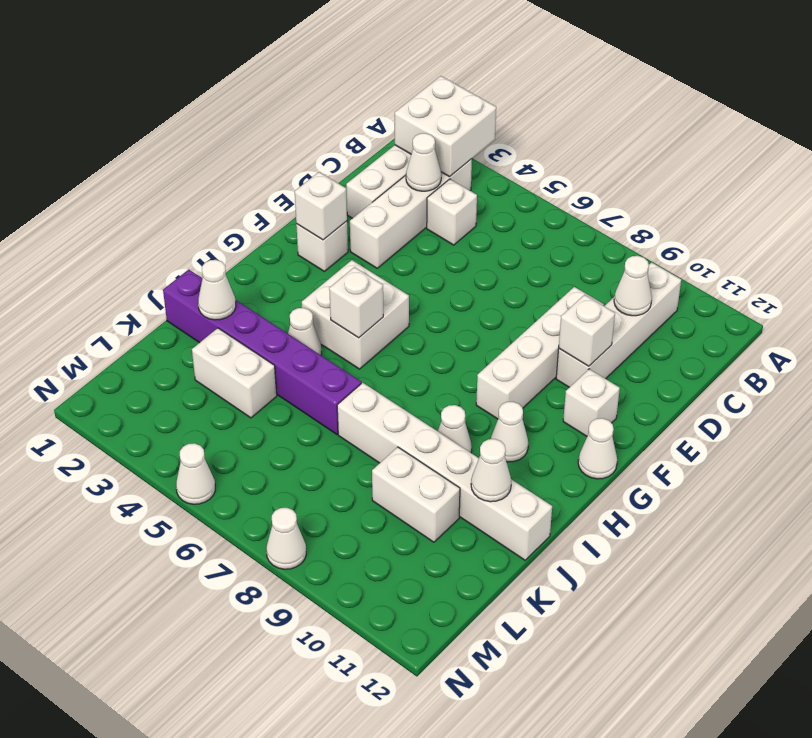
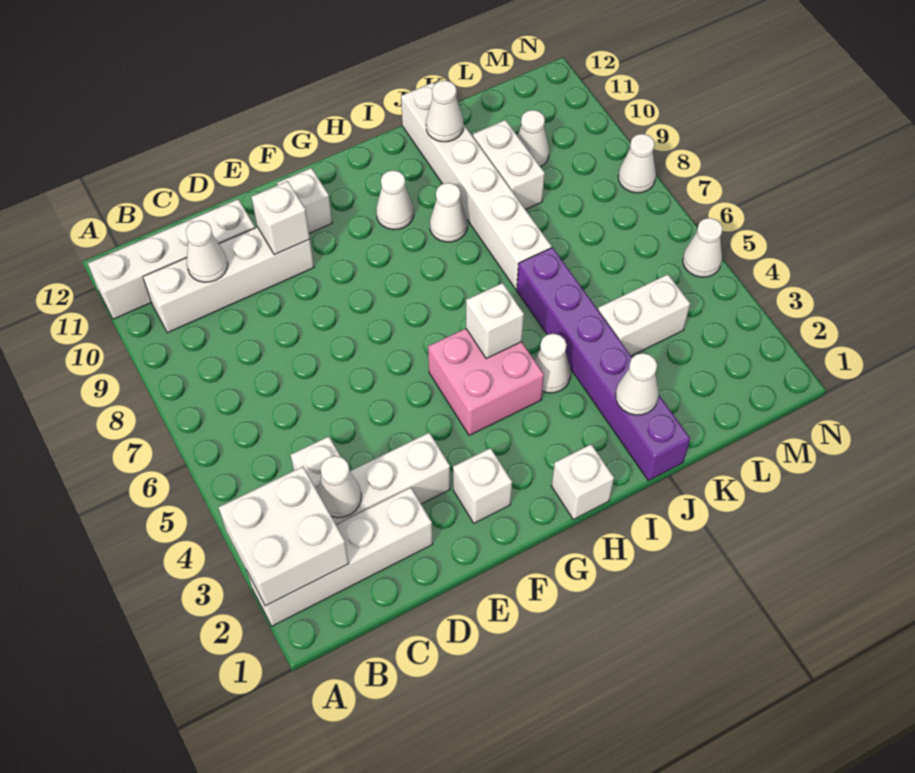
white brick D9:G9 level 1 -> white brick A11:D11 level 1
white brick F2 level 2 -> white brick H1 level 1
white brick G4:H5 level 1 -> pink brick G4:H5 level 1
white cone G12 level 1 -> white cone L10 level 1
white brick K3:K4 level 1 -> white brick K4:L4 level 1

